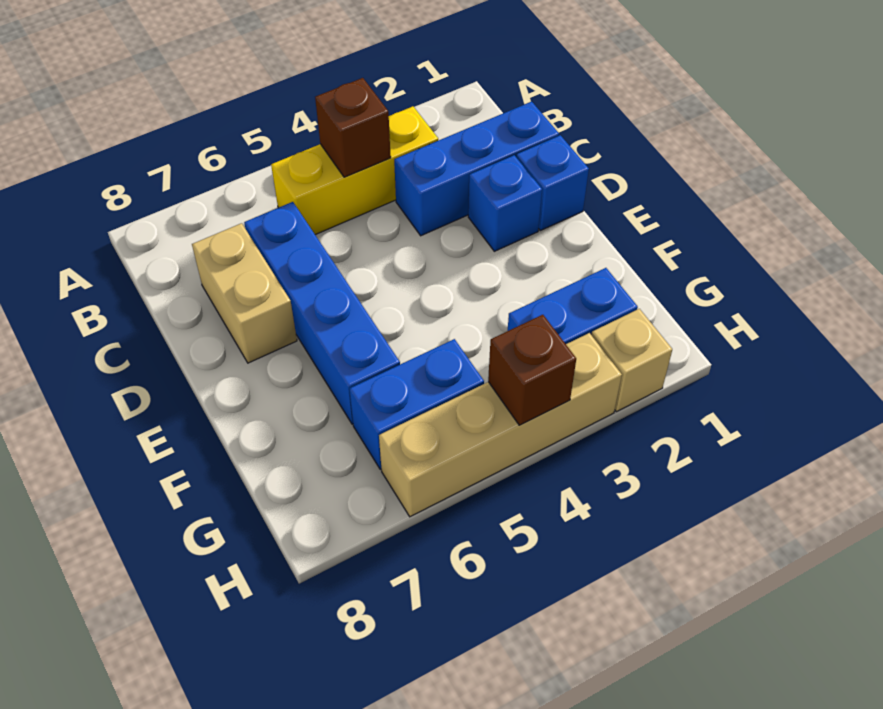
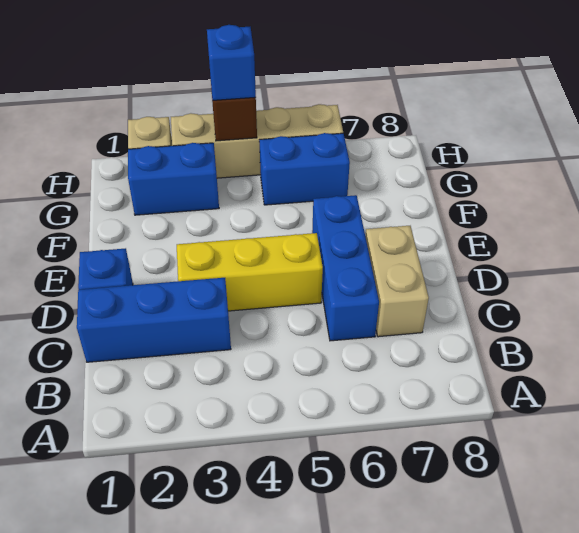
yellow brick B3:B5 level 1 -> yellow brick D3:D5 level 1
brown brick B4 level 2 -> none
blue brick C6:F6 level 1 -> blue brick C6:E6 level 1
blue brick D2 level 1 -> blue brick H4 level 3

